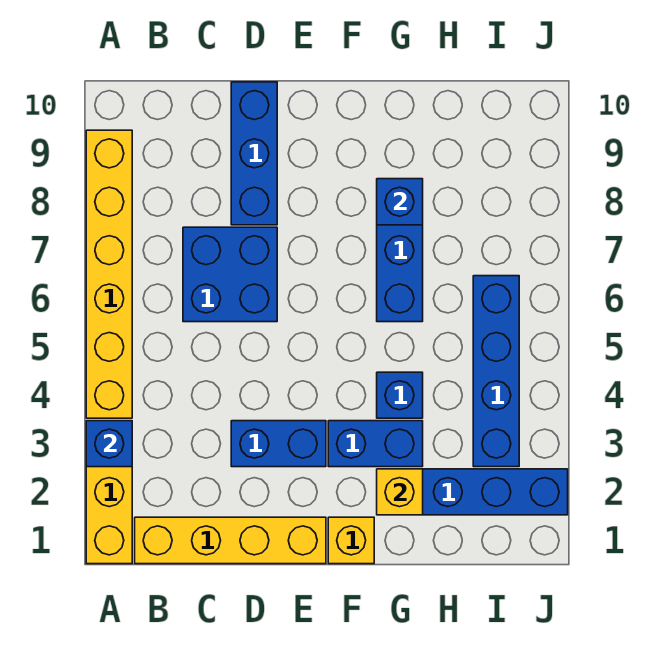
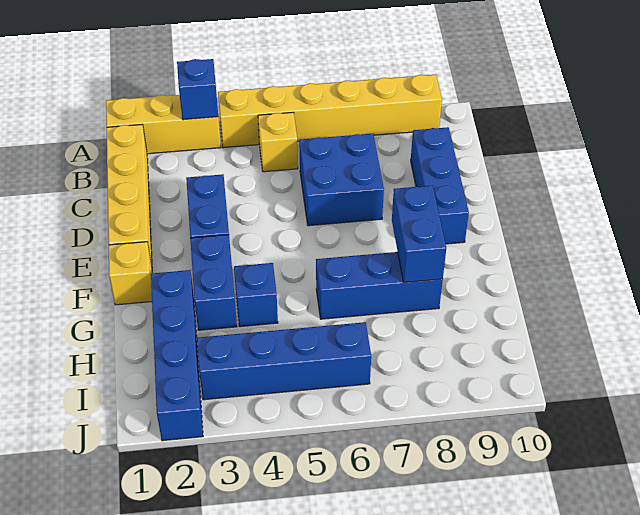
blue brick D8:D10 level 1 -> blue brick C9:E9 level 1
yellow brick G2 level 2 -> yellow brick B5 level 1
blue brick G8 level 2 -> blue brick F8:G8 level 2

